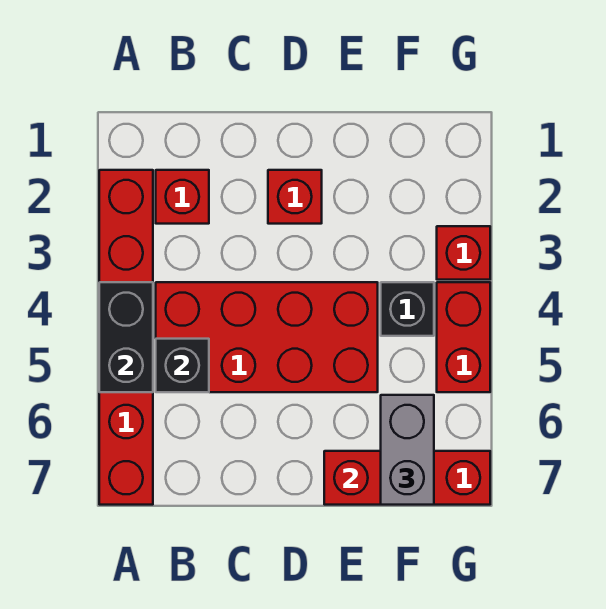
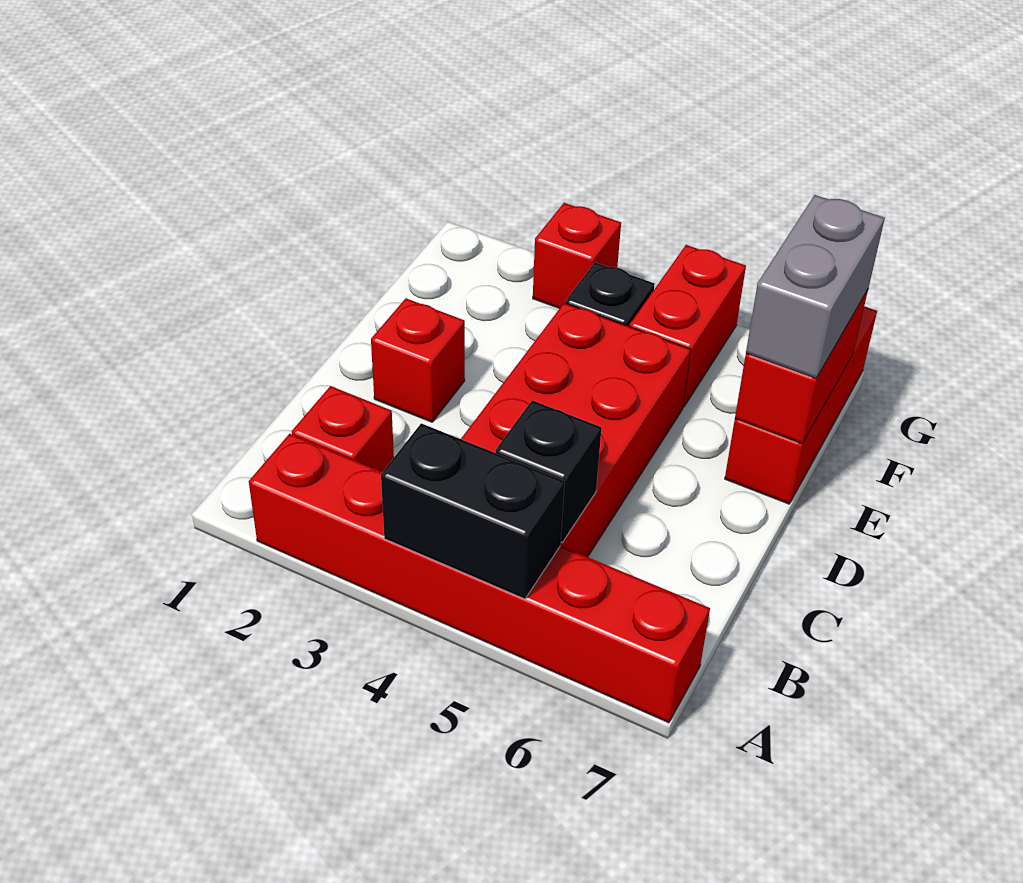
grey brick F6:F7 level 3 -> grey brick E7:F7 level 3
red brick G4:G5 level 1 -> red brick F5:G5 level 1

